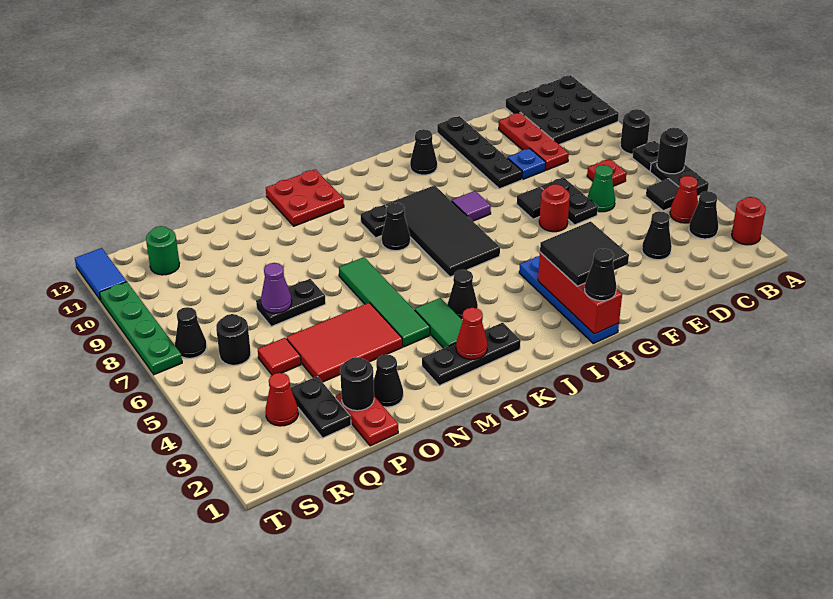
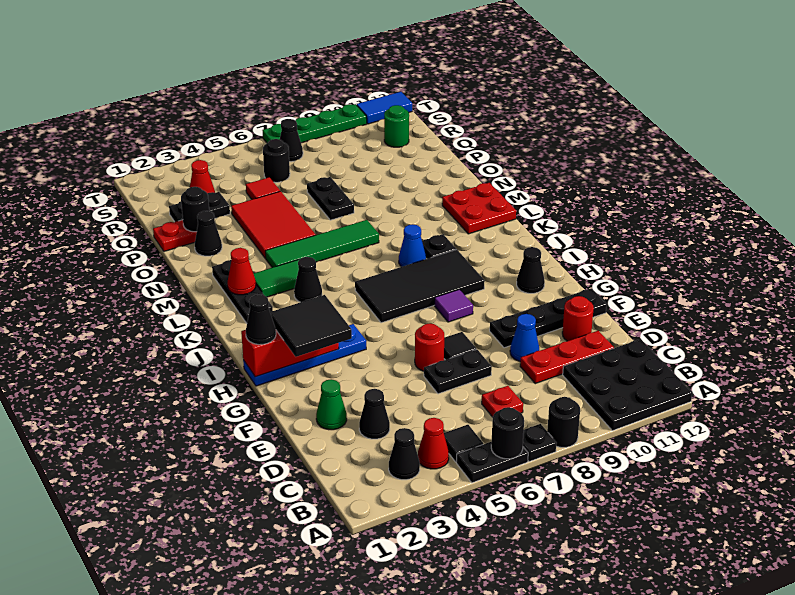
red round brick A2 level 1 -> red round brick E11 level 1
green cone D6 level 1 -> green cone E2 level 1
blue plate E9 level 1 -> blue cone E9 level 1
black cone K8 level 1 -> blue cone K8 level 1
purple cone P7 level 2 -> none

